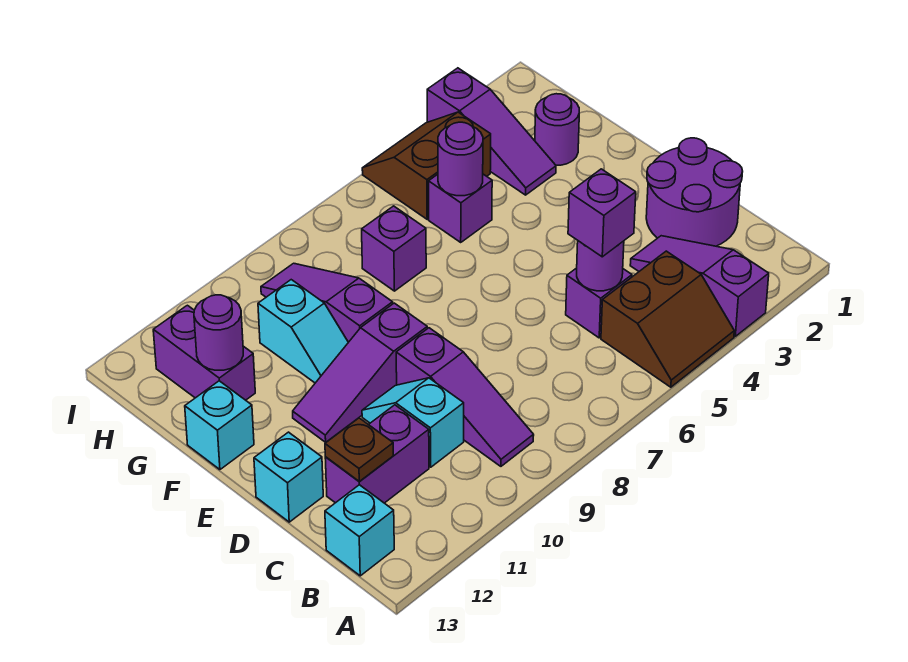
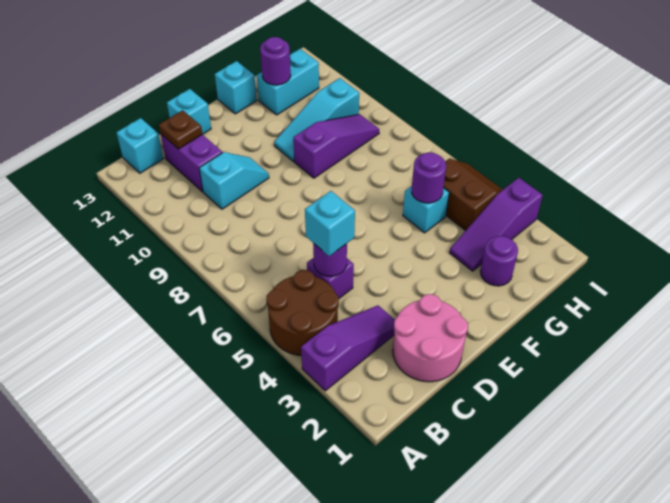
brown slope A4:B5 level 1 top B -> brown round brick A4:B5 level 1
purple slope B9:D9 level 1 top D -> none
purple round brick C1:D2 level 1 -> pink round brick C1:D2 level 1
purple brick C5 level 3 -> cyan brick C5 level 3
purple slope E9:E11 level 1 top 9 -> none
cyan slope F10:G10 level 1 top G -> cyan slope F10:H10 level 1 top H
purple brick G5 level 1 -> cyan brick G5 level 1
purple brick G7 level 1 -> none
purple brick G12:H12 level 1 -> cyan brick G12:H12 level 1

